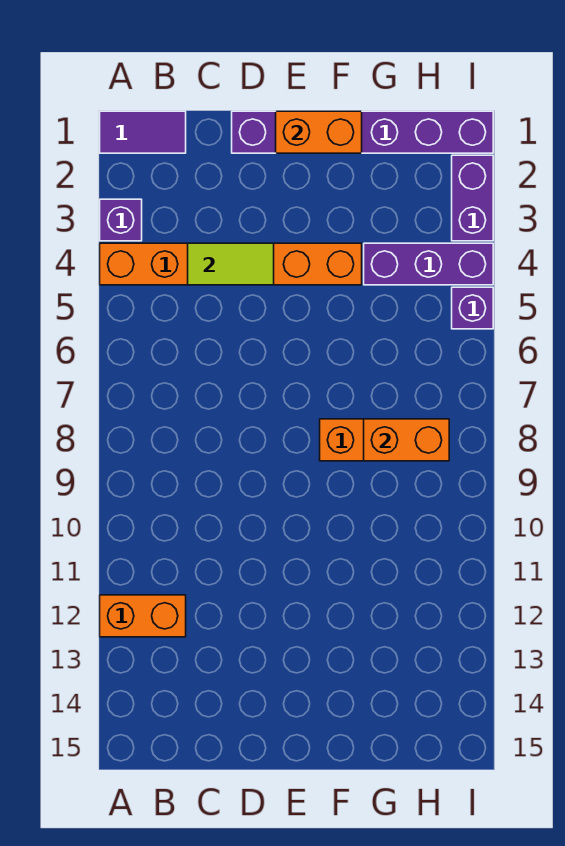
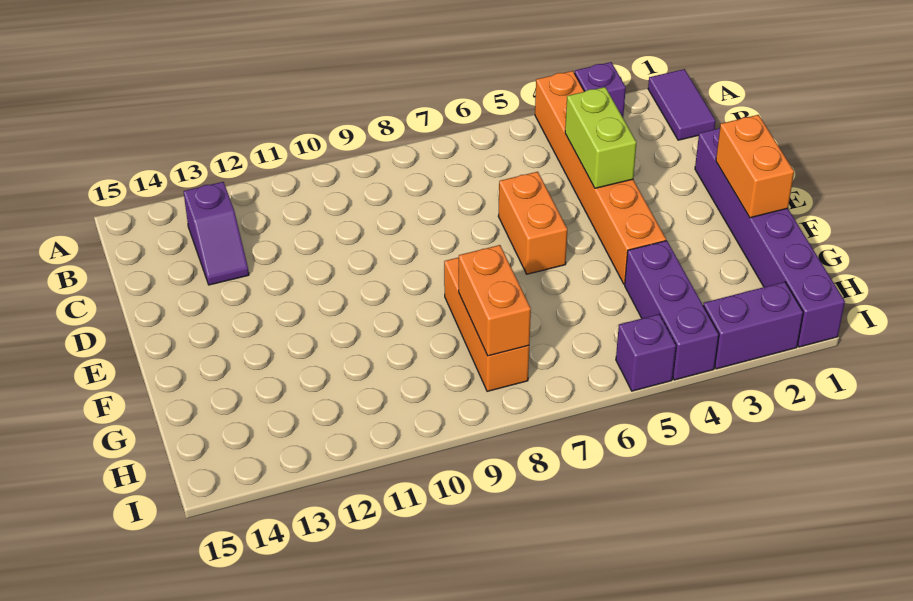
orange brick A12:B12 level 1 -> orange brick D6:E6 level 1
none -> purple slope B13:C13 level 1 top B
lime tile C4:D4 level 2 -> lime brick C4:D4 level 2

